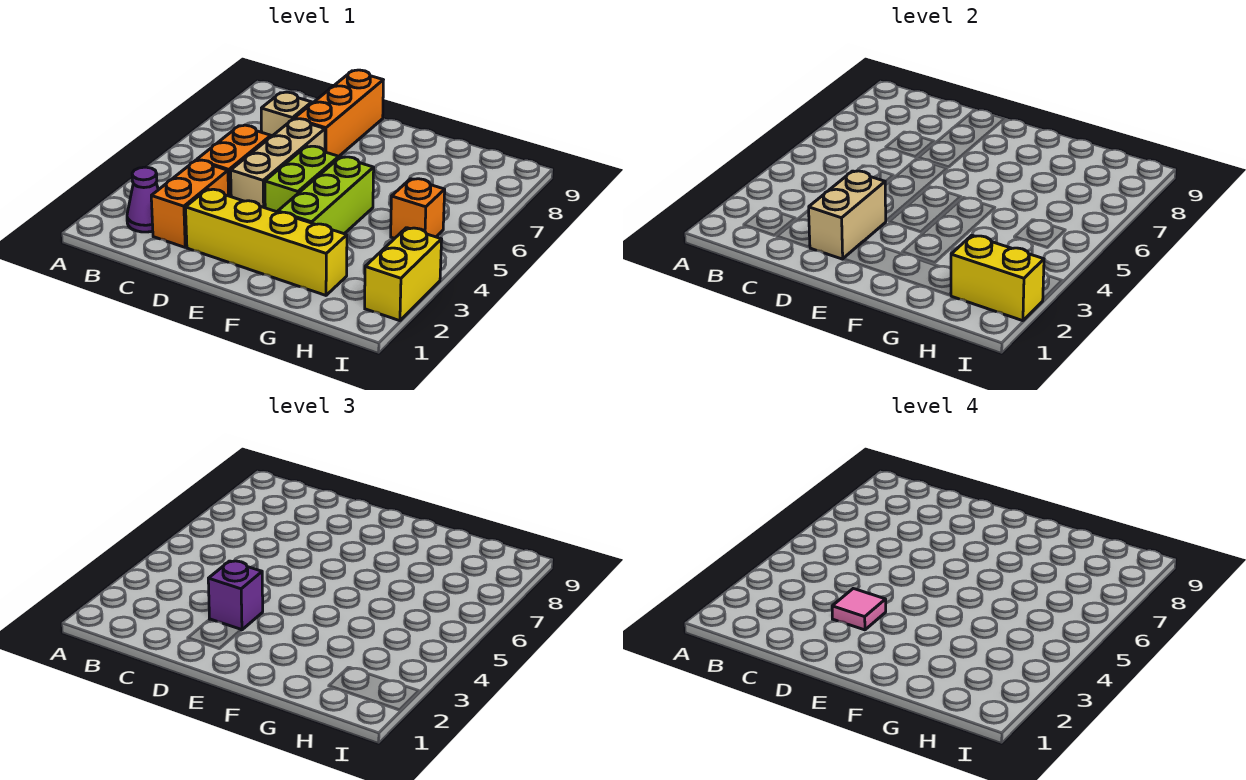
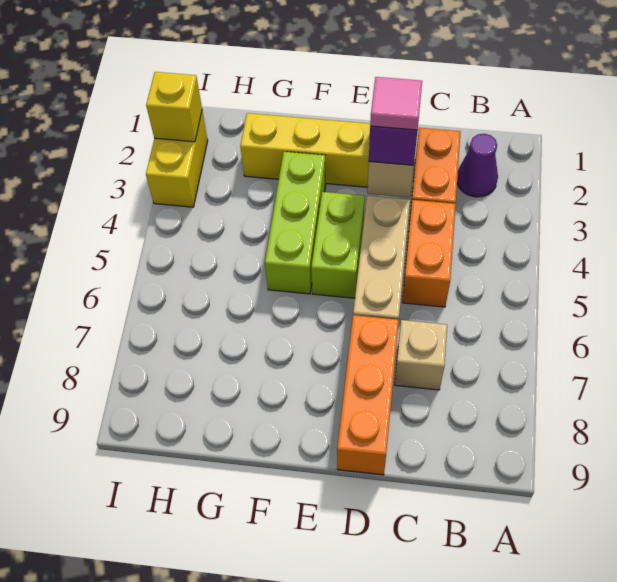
yellow brick H2:I2 level 2 -> yellow brick I2 level 2
orange brick H5 level 1 -> none

